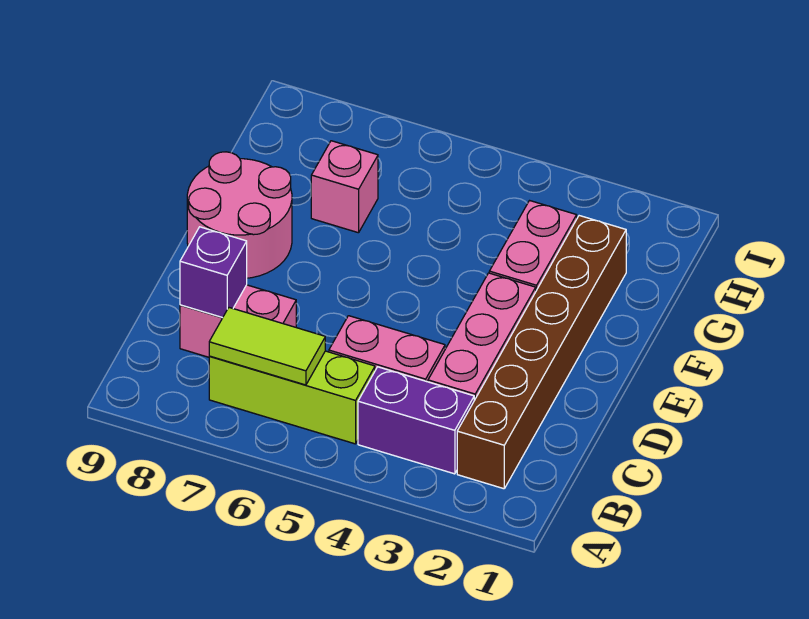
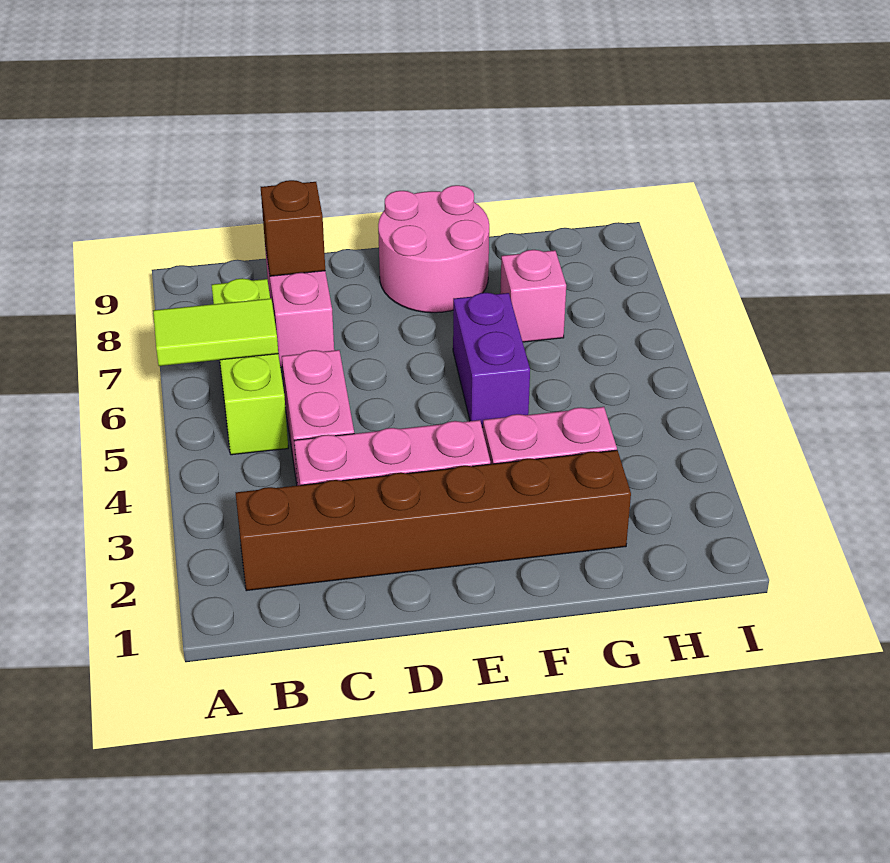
purple brick B3:B4 level 1 -> purple brick F5:F6 level 1
lime tile B6:B7 level 2 -> lime tile A6:B6 level 2
purple brick C8 level 2 -> brown brick C8 level 2

